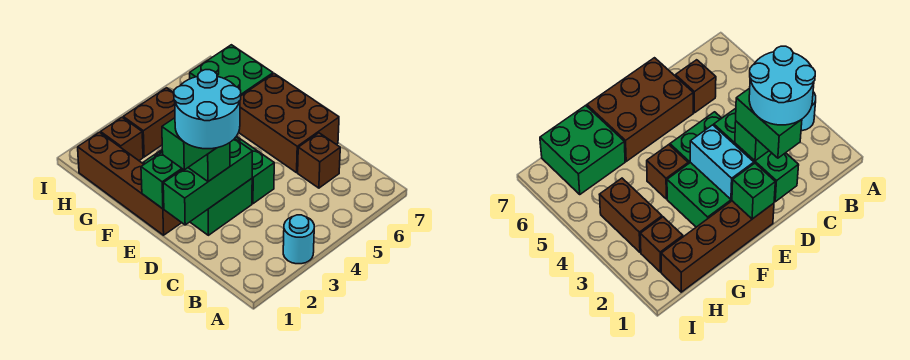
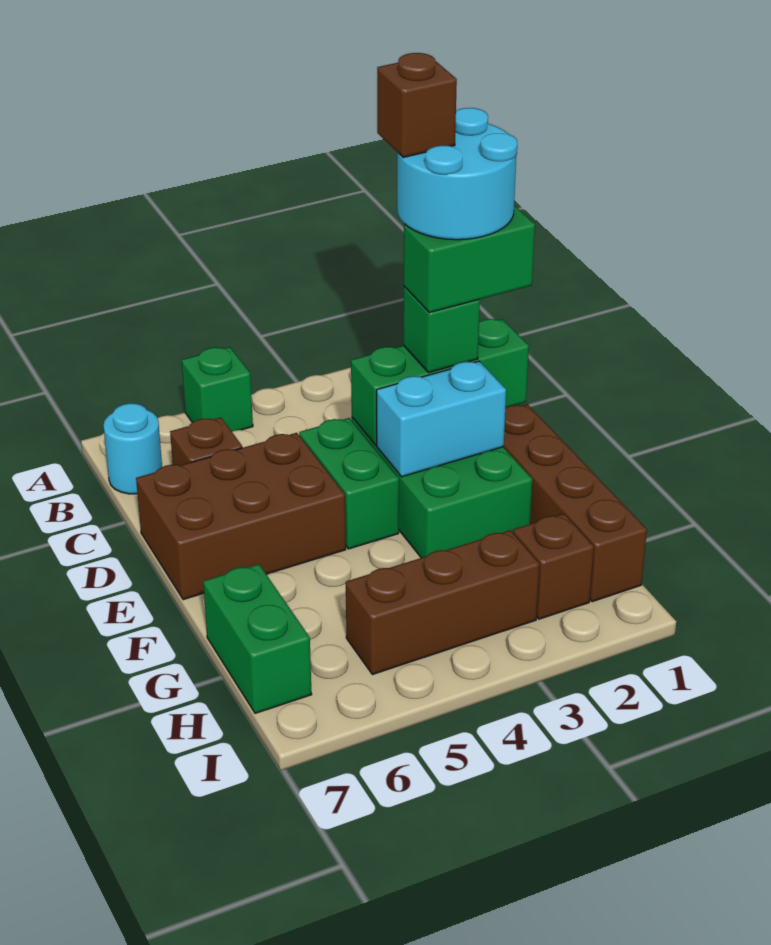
cyan round brick A3 level 1 -> cyan round brick B7 level 1
brown brick D6:F7 level 1 -> brown brick D5:E7 level 1
green brick E1 level 2 -> green brick A5 level 1
brown brick F4 level 1 -> brown brick C2 level 6
green brick G6:H7 level 1 -> green brick G7:H7 level 1
brown brick H3:H4 level 1 -> brown brick H3:H5 level 1

